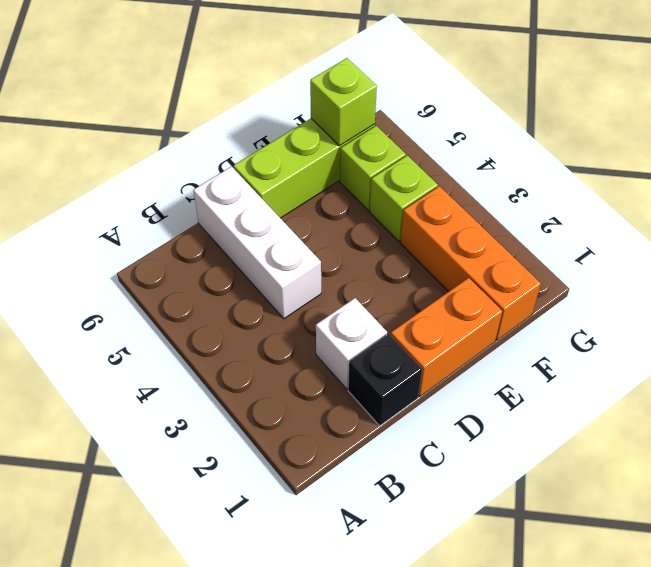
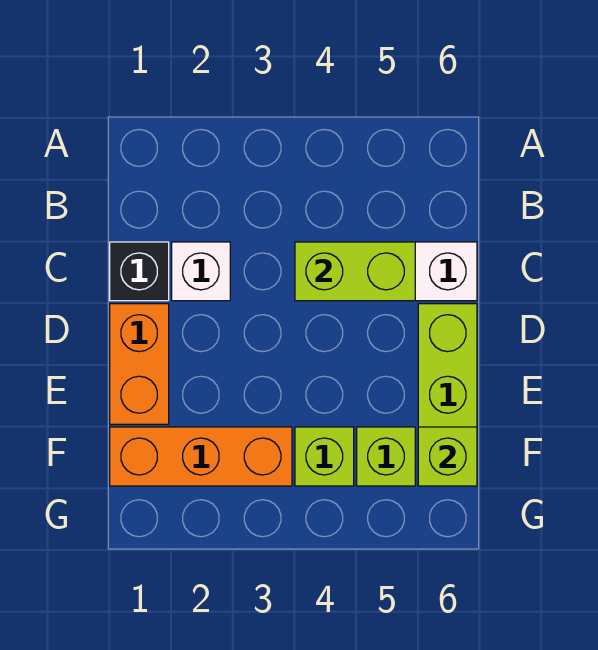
none -> lime brick C4:C5 level 2

